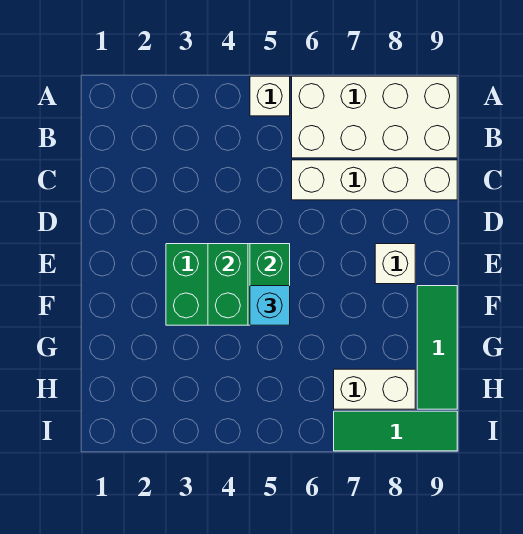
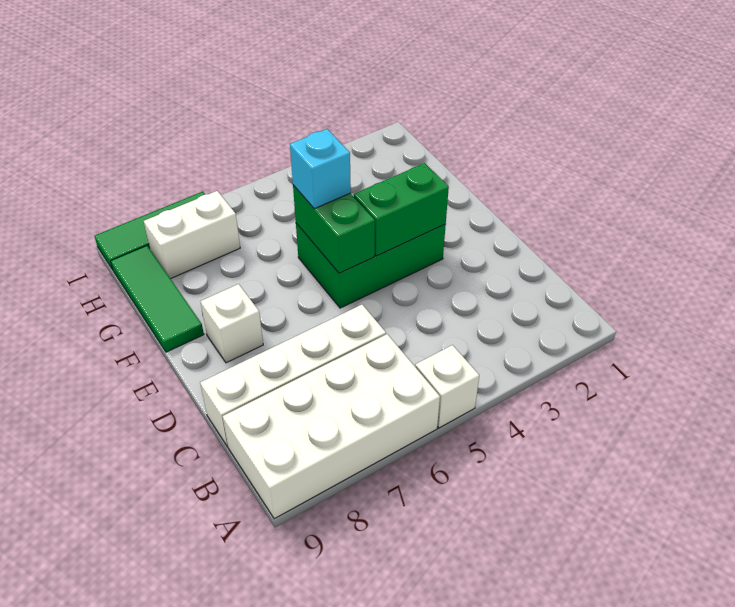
green brick E4:F4 level 2 -> green brick E3:E4 level 2

